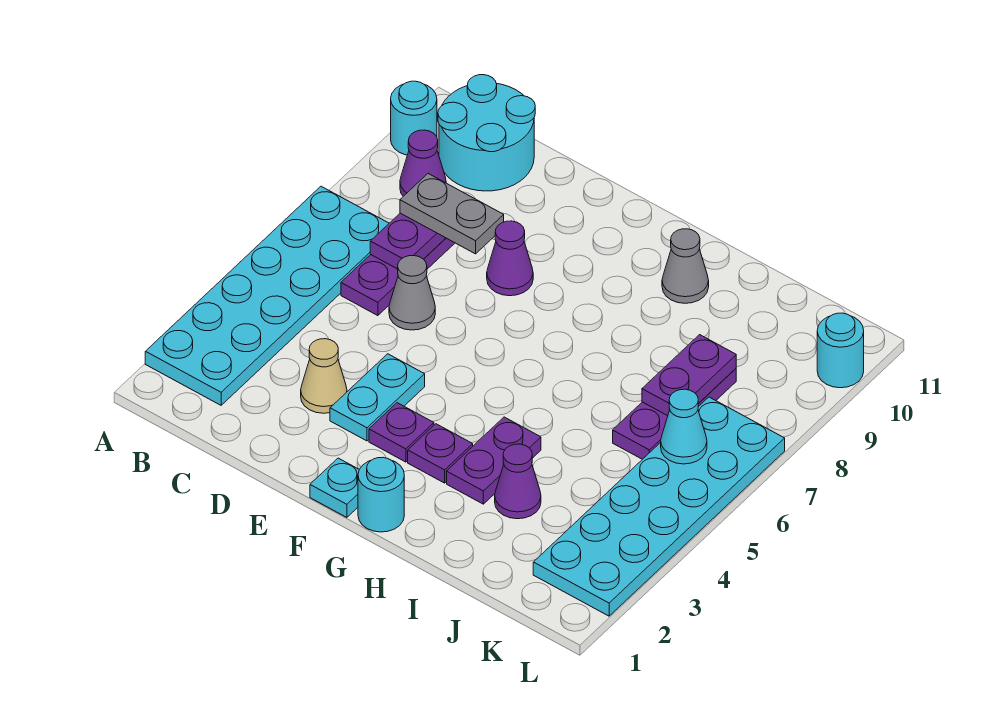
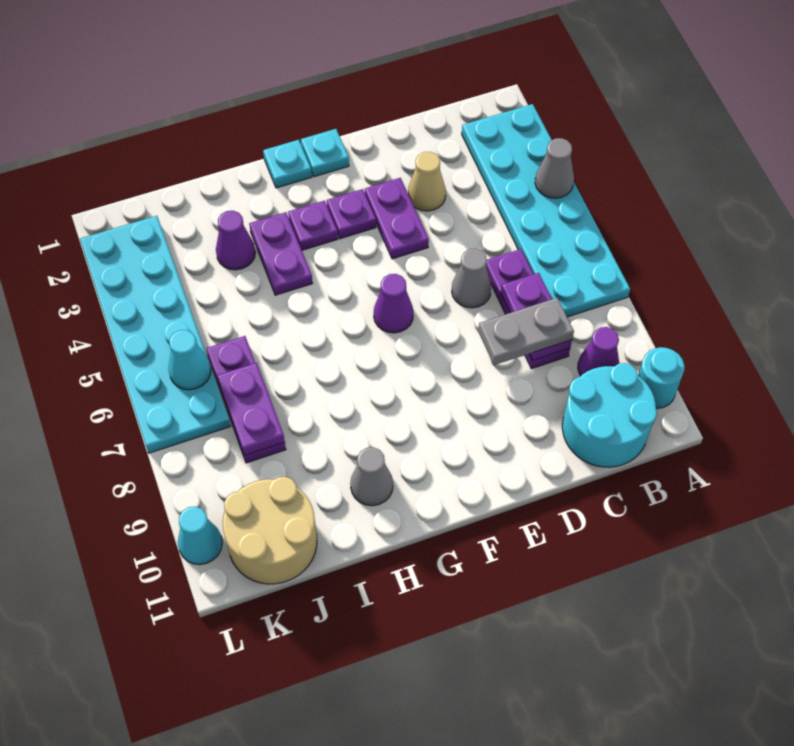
none -> grey cone A4 level 2
cyan plate E3:E4 level 1 -> purple plate E3:E4 level 1
purple cone E8 level 1 -> purple cone F6 level 1
cyan round brick G1 level 1 -> cyan plate G1 level 1
none -> tan round brick J10:K11 level 1
cyan round brick L10 level 1 -> cyan cone L10 level 1

